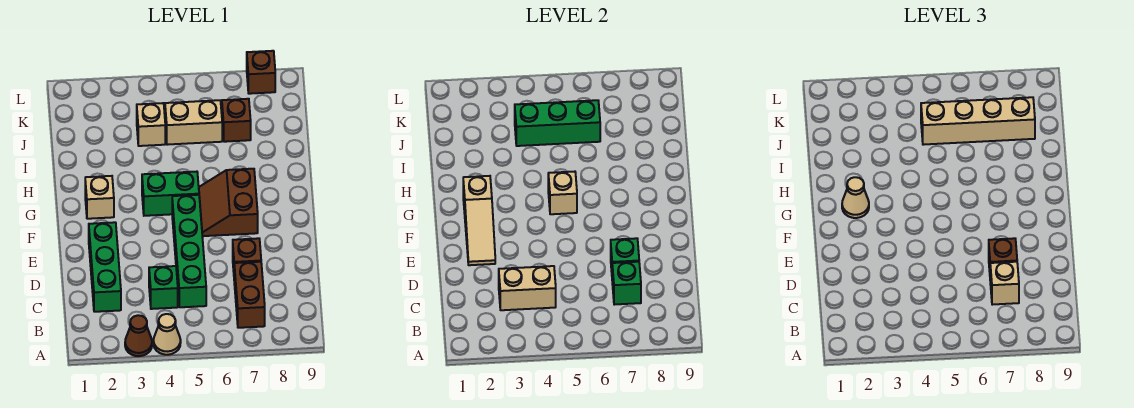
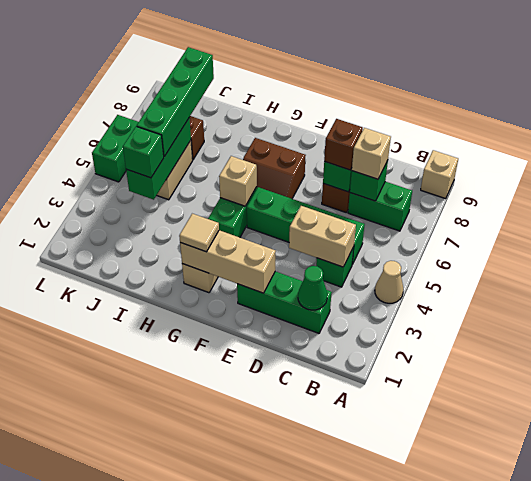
brown cone A3 level 1 -> none
brown brick B7:C7 level 1 -> green brick B7:C7 level 1
none -> green cone C2 level 2
tan brick C3:C4 level 2 -> tan brick C4:D4 level 2
tan slope E2:G2 level 2 top G -> tan brick E2:G2 level 2
tan cone G2 level 3 -> tan tile G2 level 3
tan brick J4 level 1 -> tan brick A9 level 1
none -> green brick J4 level 3
tan brick J5:J8 level 3 -> green brick J5:J8 level 3
none -> green brick L5:L6 level 1
brown brick L8 level 1 -> none

